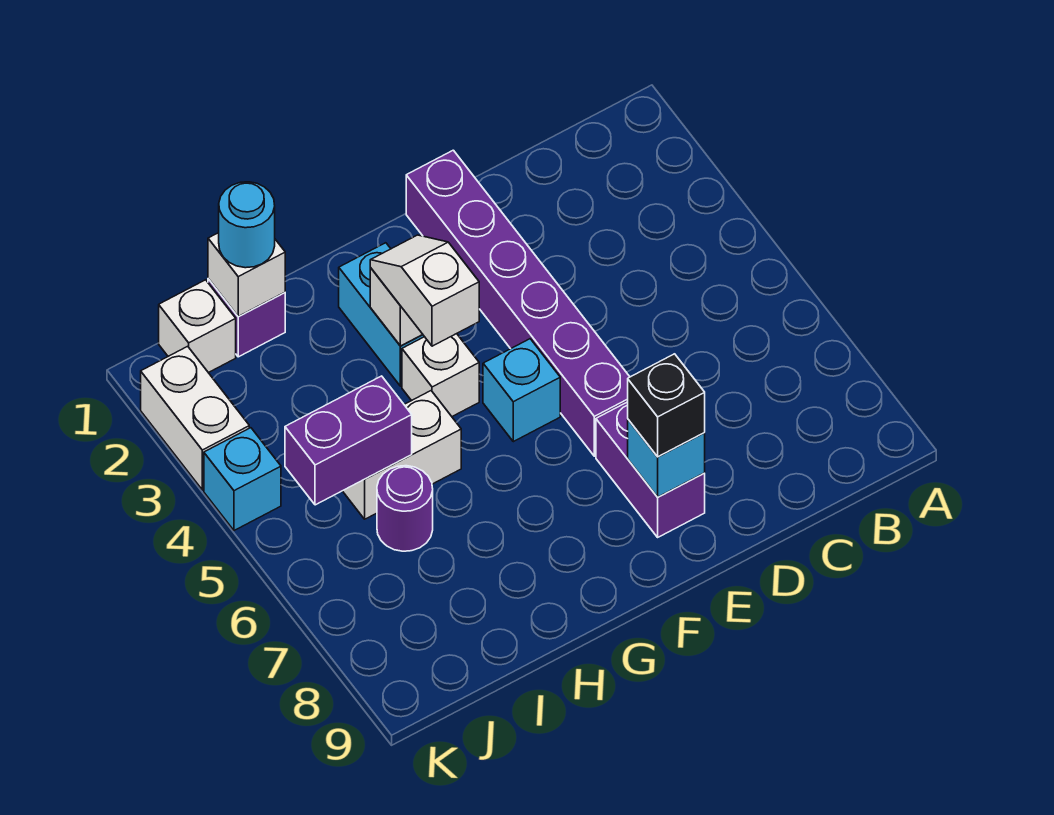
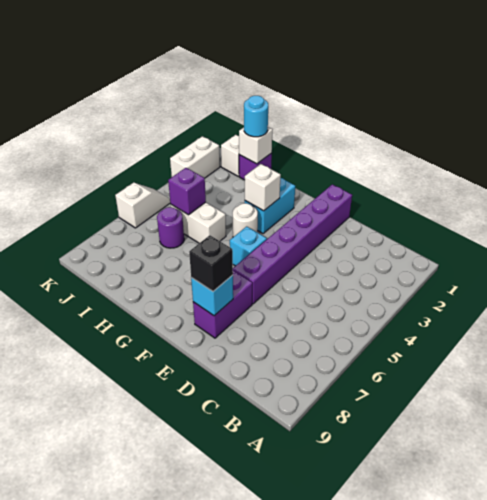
white slope G3:G4 level 3 top 4 -> white slope K5:K6 level 1 top 6
white brick G4 level 1 -> white round brick G4 level 1
purple brick I5:J5 level 2 -> purple brick I5 level 2
cyan brick K4 level 1 -> none

